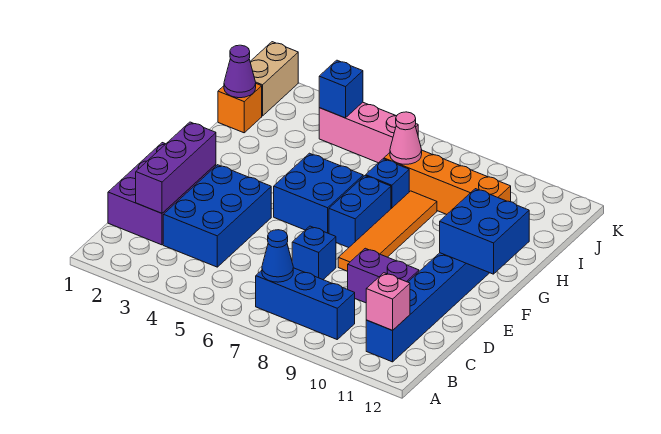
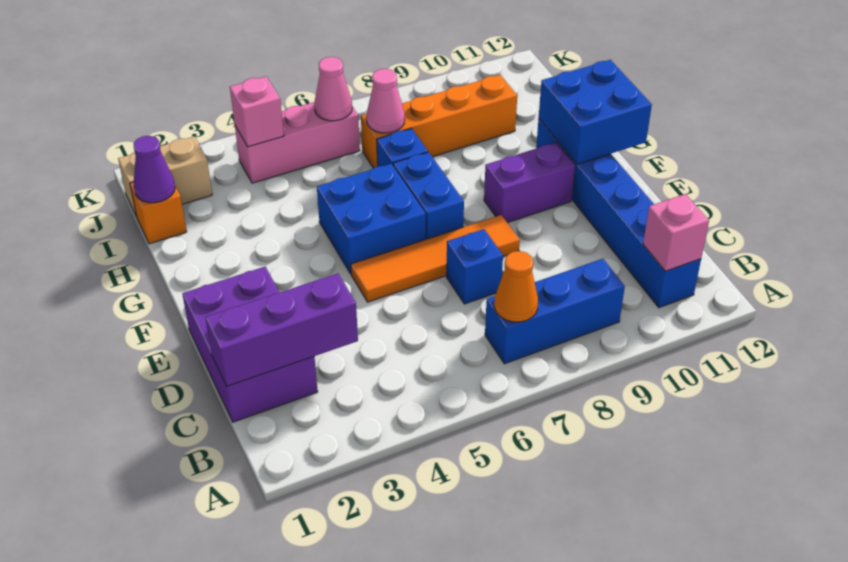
blue cone B7 level 2 -> orange cone B7 level 2
purple brick C2:E2 level 2 -> purple brick C1:C3 level 2
blue brick C3:E4 level 1 -> none
purple brick D9:D10 level 1 -> purple brick F9:F10 level 1
orange tile E8:H8 level 1 -> orange tile E5:E8 level 1
tan brick J1:K1 level 1 -> tan brick J1:J2 level 1
blue brick J4 level 2 -> pink brick J4 level 2
none -> pink cone J6 level 2

